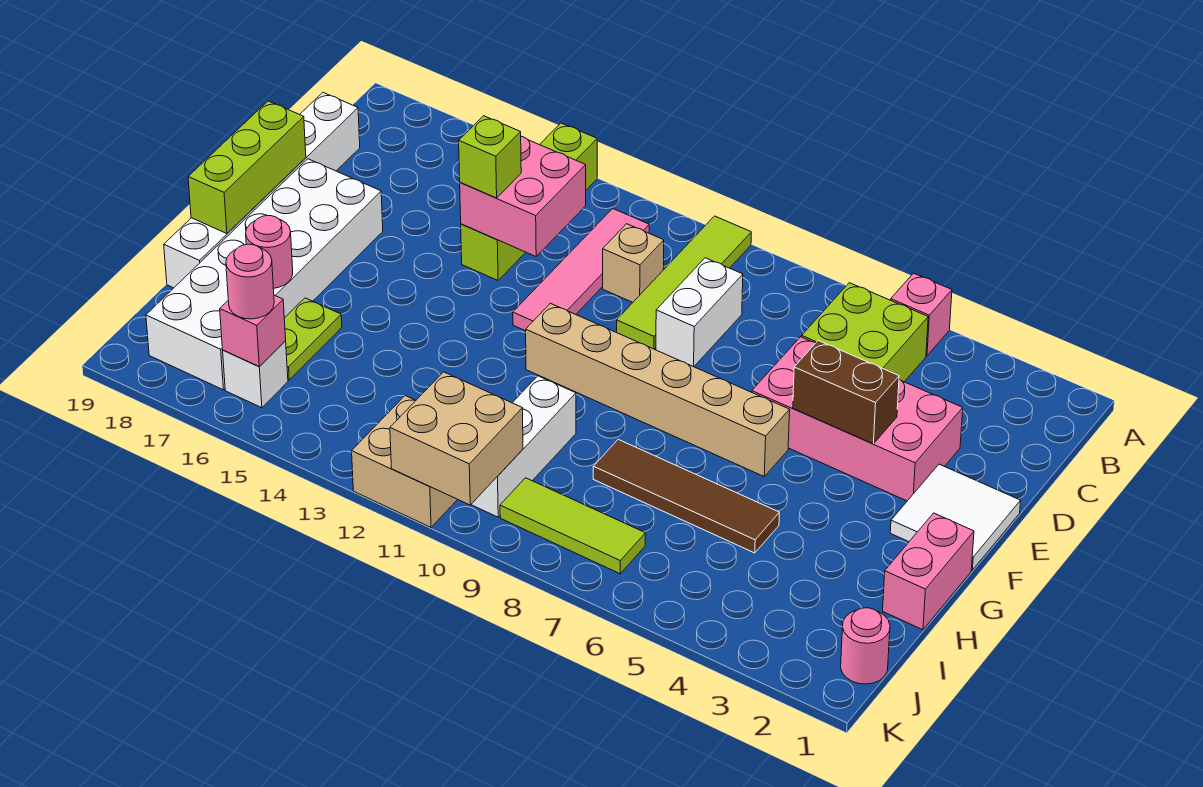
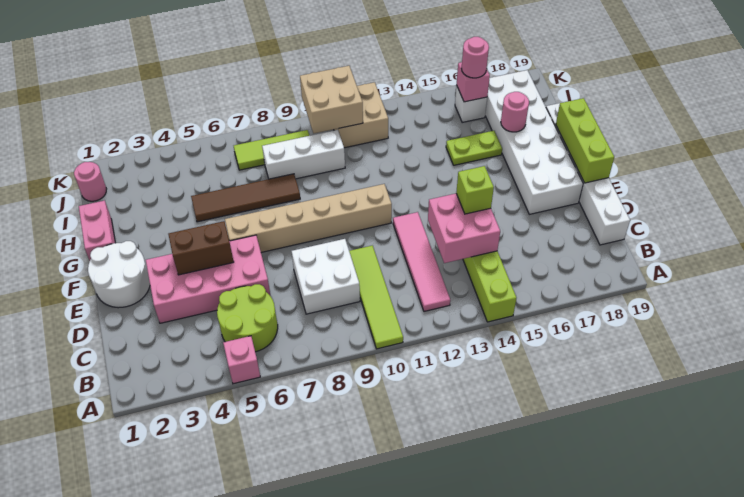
lime brick B5:C6 level 1 -> lime round brick B5:C6 level 1
white brick C9:D9 level 1 -> white brick C8:D9 level 1
tan brick C11 level 1 -> none
white tile E1:F2 level 1 -> white round brick E1:F2 level 1
white brick H10:J10 level 1 -> white brick I8:I10 level 1
lime plate H16:I16 level 1 -> lime plate H15:H16 level 1

